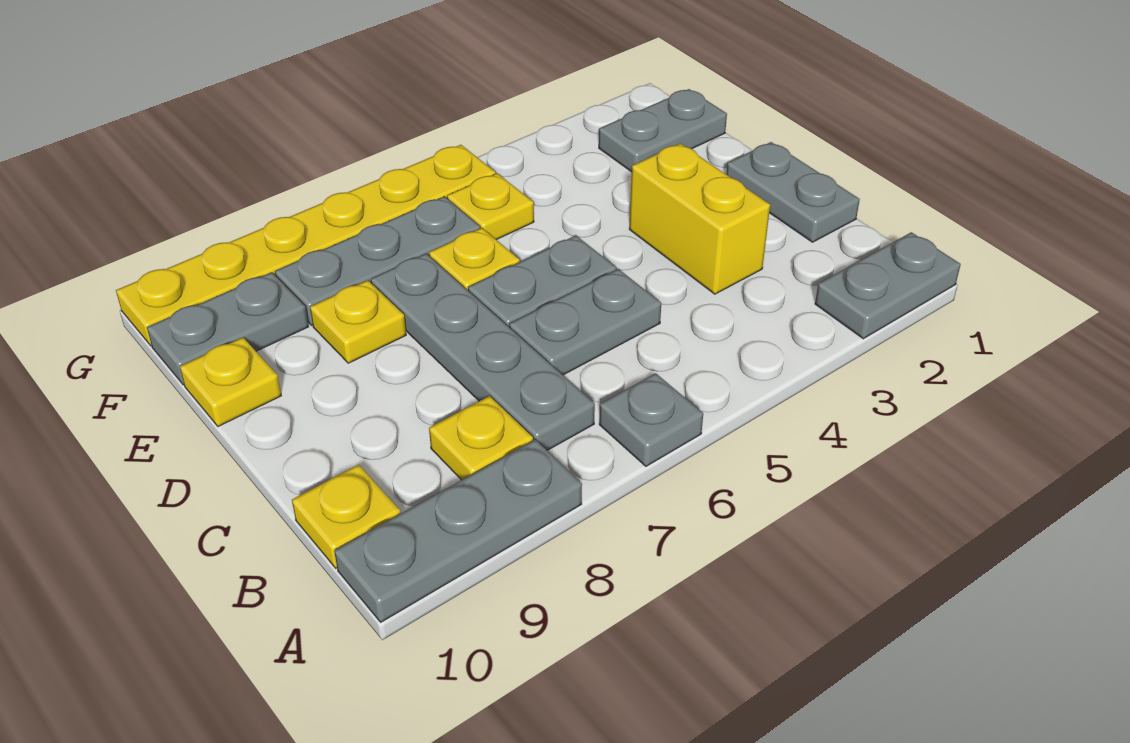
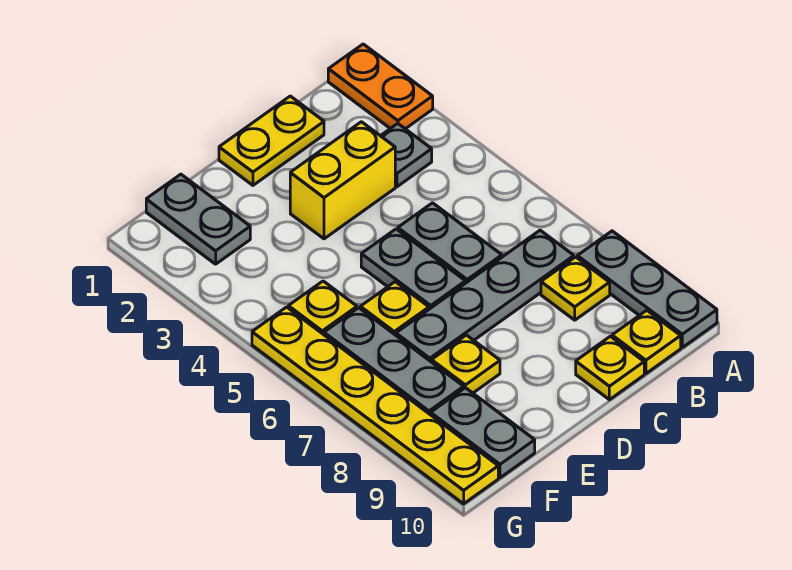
grey plate A1:A2 level 1 -> orange plate A1:A2 level 1
grey plate A6 level 1 -> grey plate B3 level 1
grey plate C1:D1 level 1 -> yellow plate C1:D1 level 1
yellow plate E10 level 1 -> yellow plate C10 level 1

